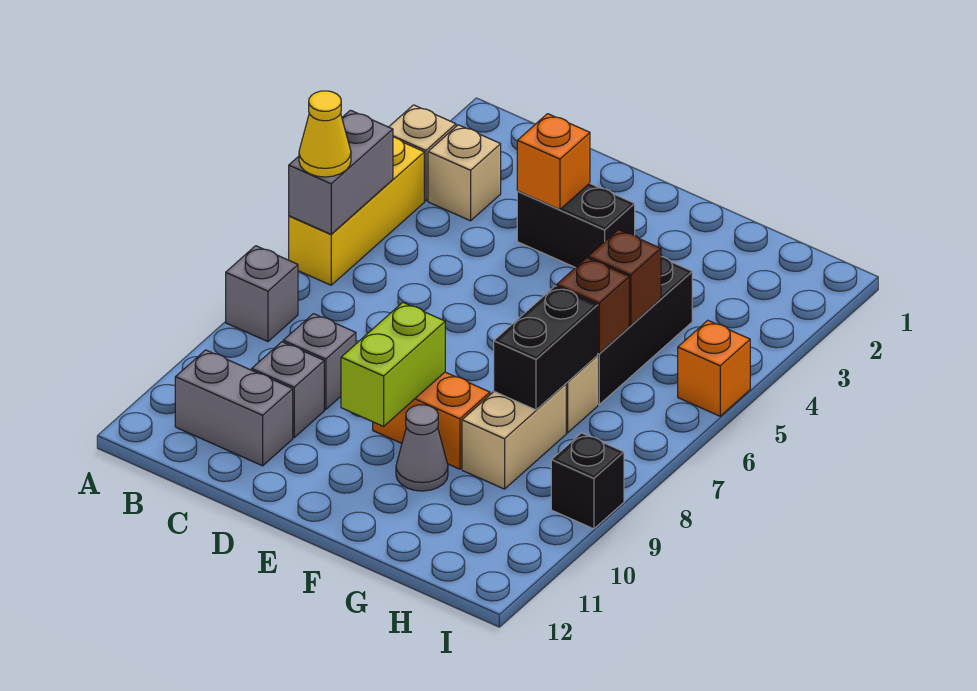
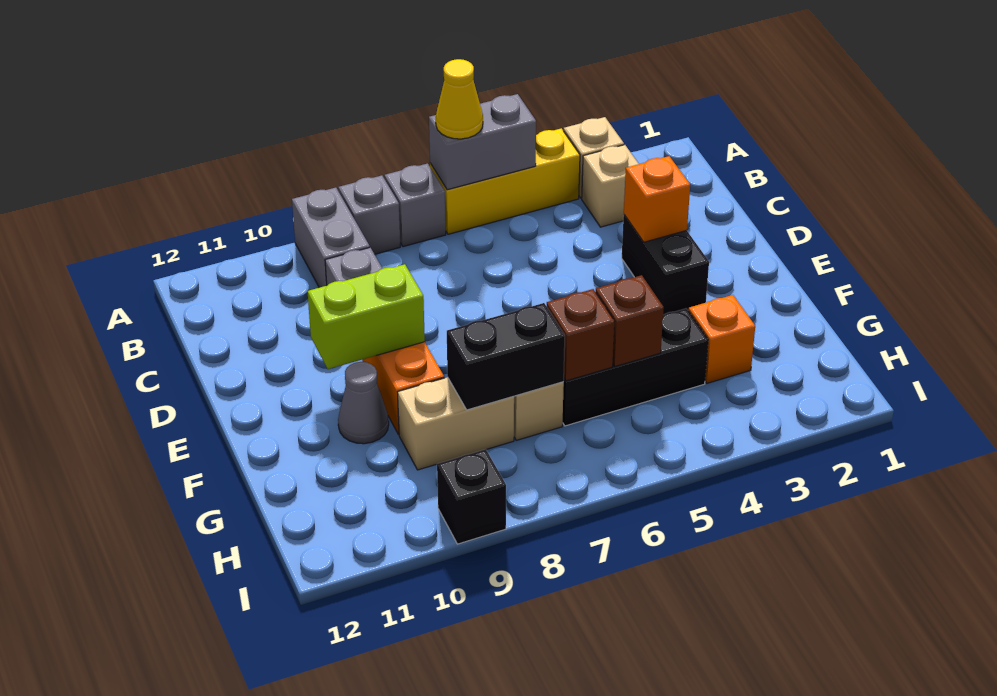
grey brick B11:C11 level 1 -> grey brick A9:B9 level 1
grey brick C10 level 1 -> grey brick A7 level 1
orange brick I5 level 1 -> orange brick G3 level 1

